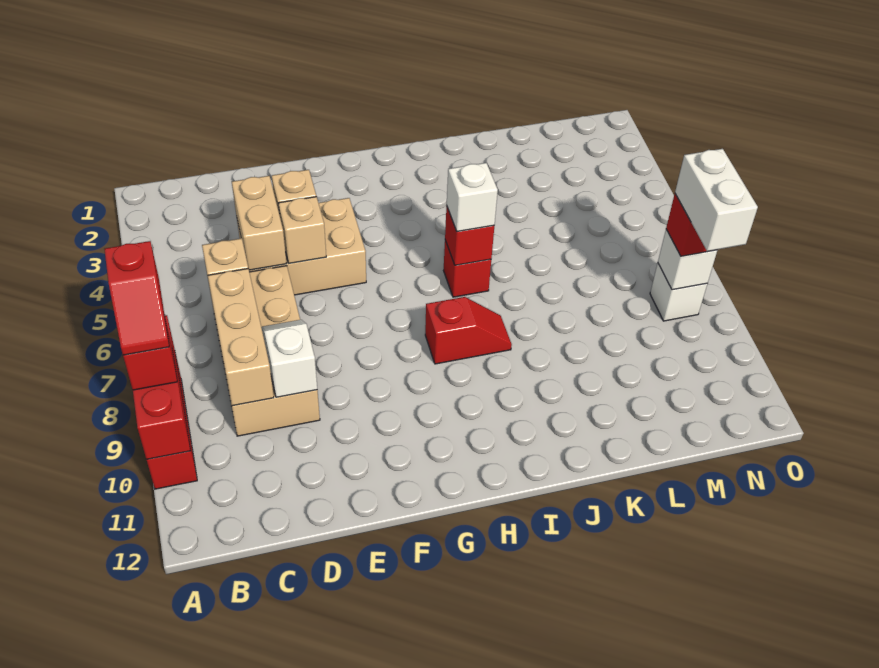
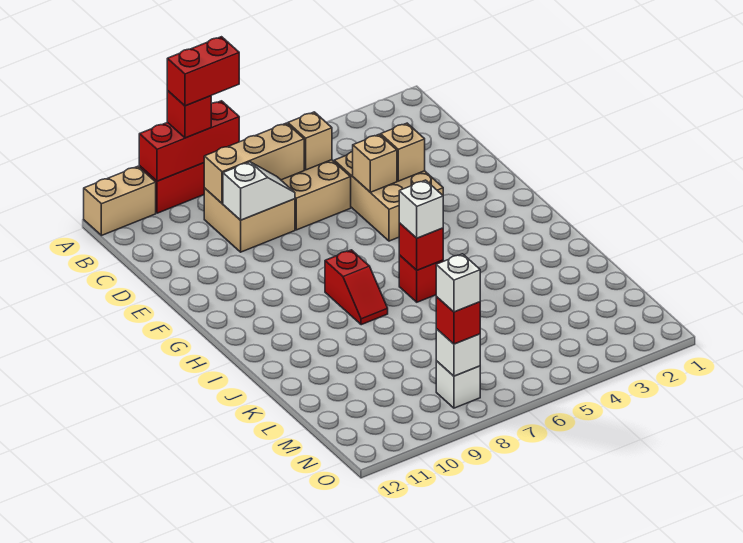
red slope A8:A9 level 4 top 8 -> red brick A8:A9 level 4
tan brick D4:D5 level 2 -> tan brick A11:A12 level 1
white brick N8:N9 level 4 -> white brick N8 level 4

